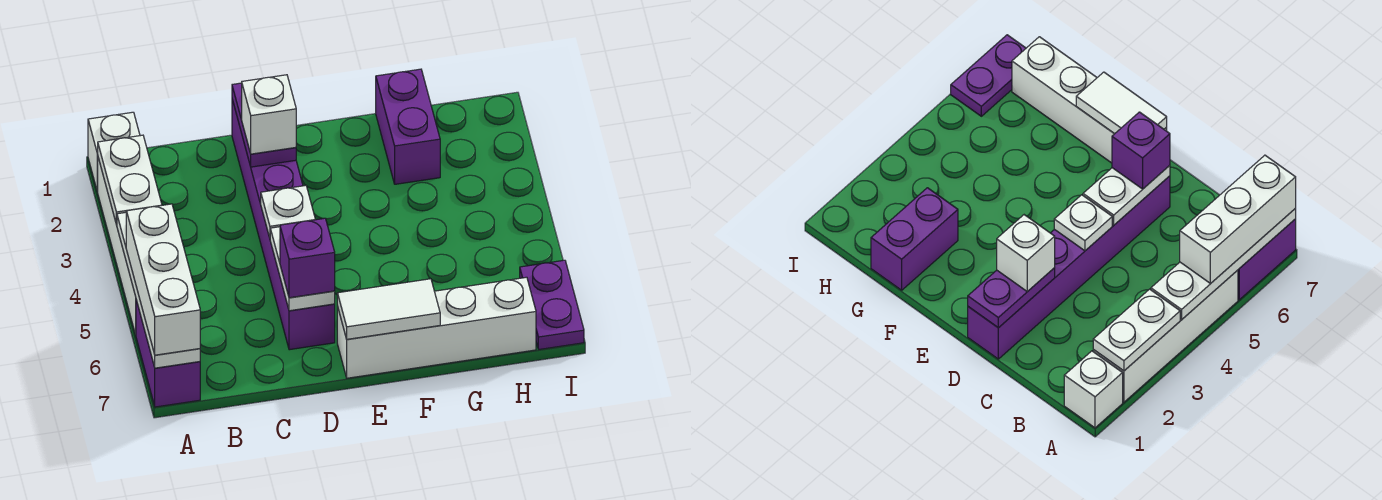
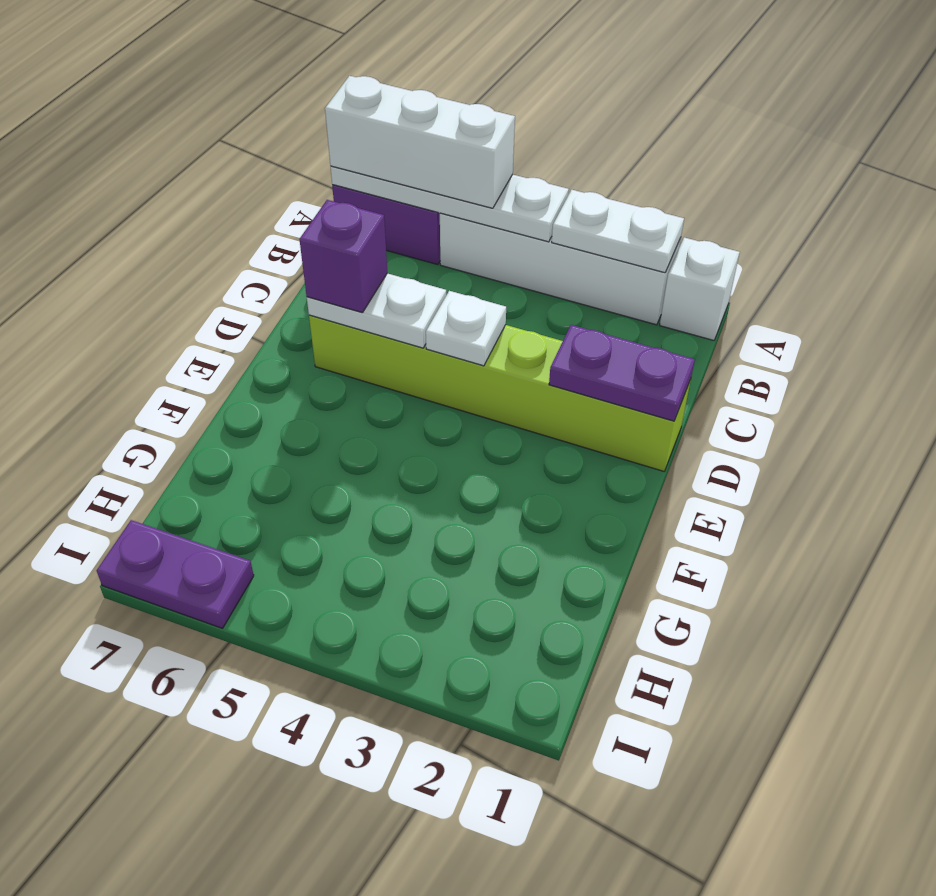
purple brick D1:D6 level 1 -> lime brick D1:D6 level 1
white brick D2 level 3 -> none
white brick E7:H7 level 1 -> none
white tile E7:F7 level 2 -> none
purple brick G1:G2 level 1 -> none

